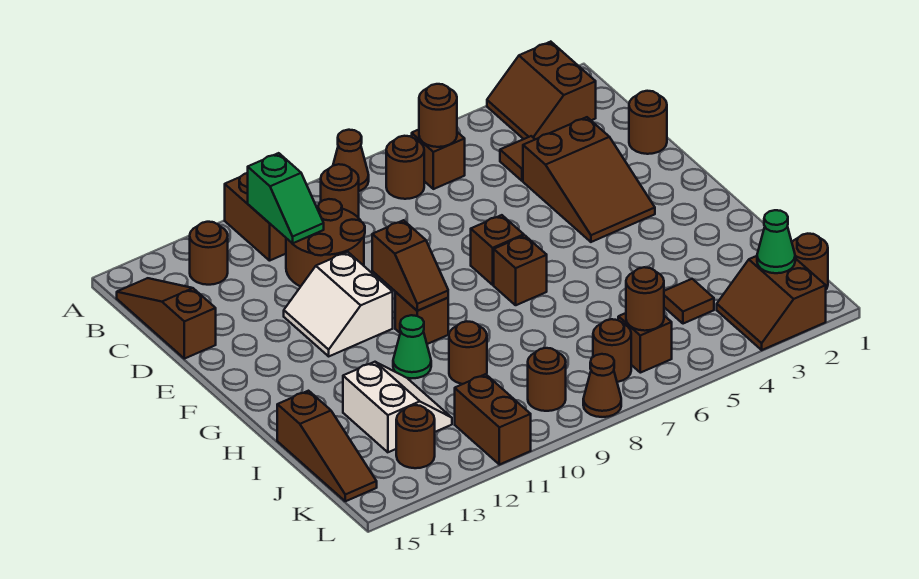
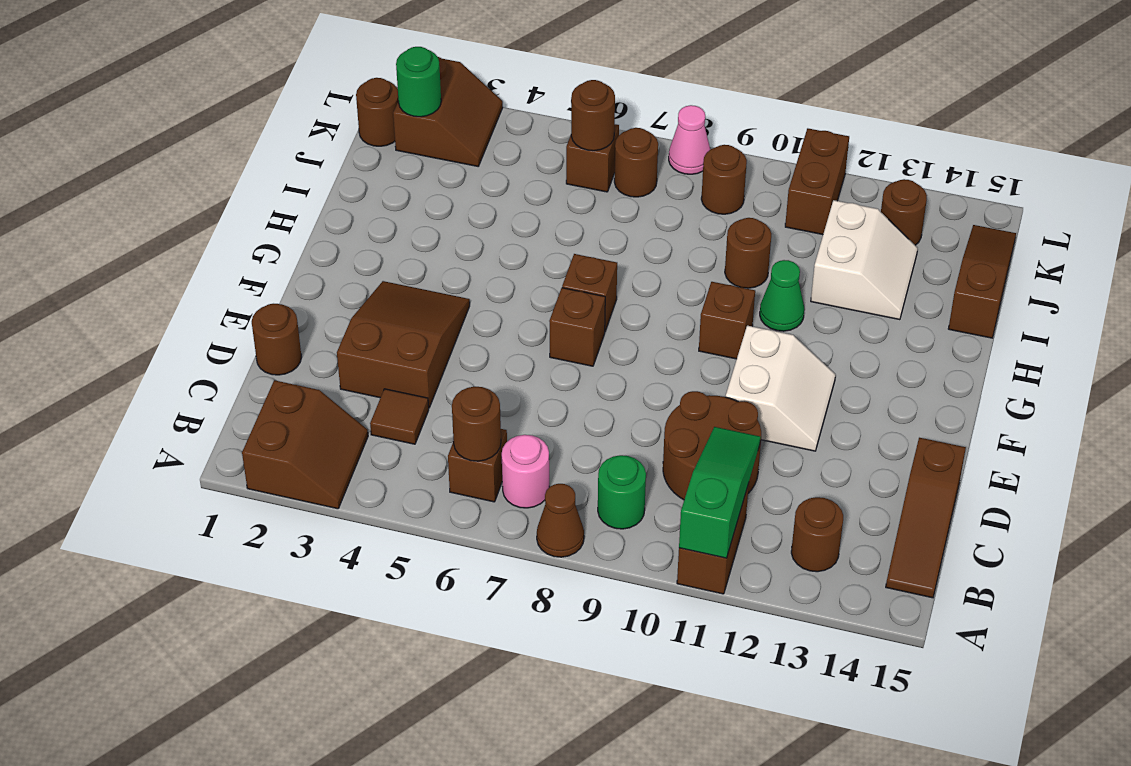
brown round brick B7 level 1 -> pink round brick B7 level 1
brown round brick B9 level 1 -> green round brick B9 level 1
green slope B11:C11 level 2 top B -> green slope A11:C11 level 2 top A
brown slope F10:G10 level 2 top F -> none
white slope I12:J13 level 1 top 13 -> white slope I12:J13 level 1 top 12
brown tile J4 level 1 -> none
green cone K2 level 2 -> green round brick K2 level 2
brown cone L8 level 1 -> pink cone L8 level 1

